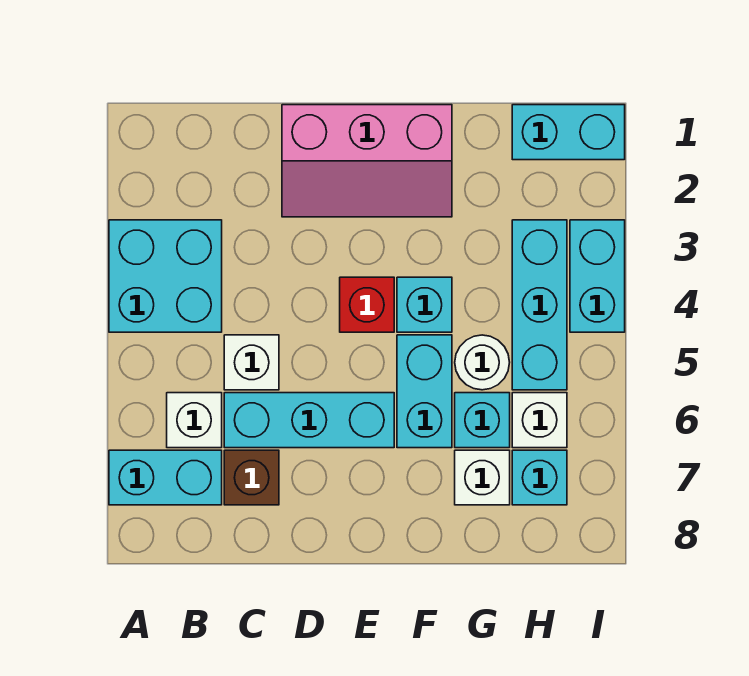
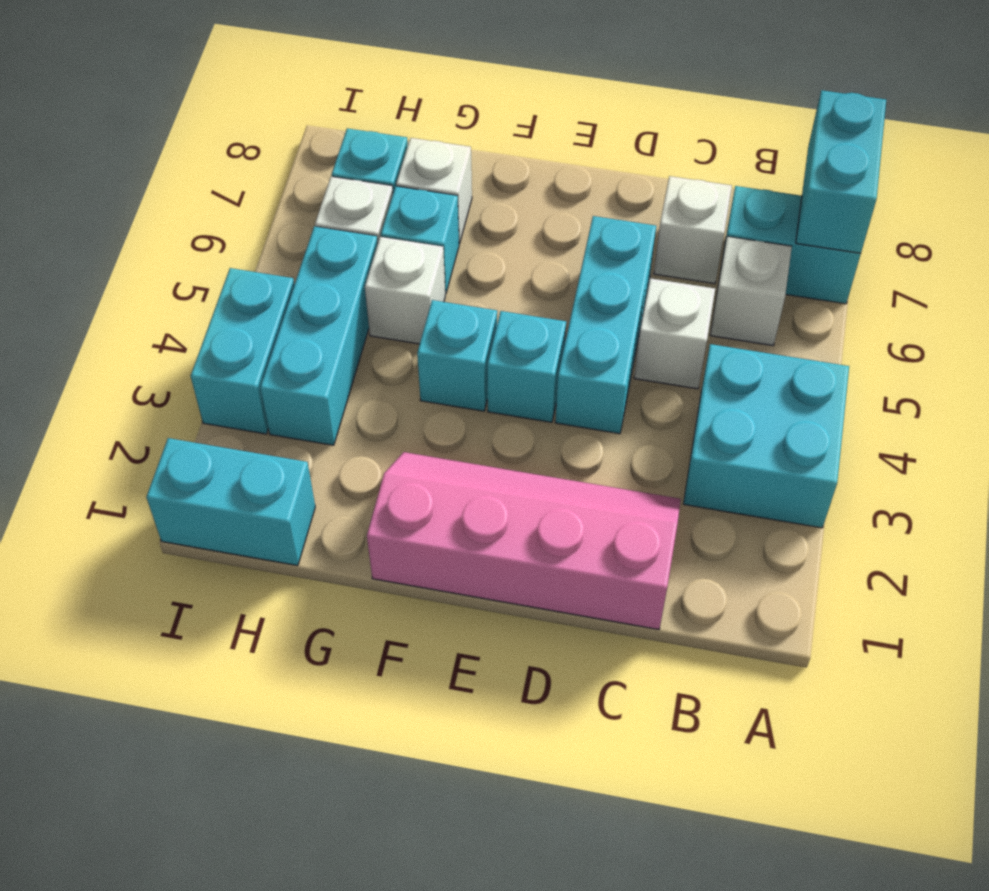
cyan brick C6:E6 level 1 -> cyan brick D4:D6 level 1
brown brick C7 level 1 -> white brick C7 level 1
pink slope D1:F2 level 1 top 1 -> pink slope C1:F2 level 1 top 1
red brick E4 level 1 -> cyan brick E4 level 1
cyan brick F5:F6 level 1 -> cyan brick A7:A8 level 2
white round brick G5 level 1 -> white brick G5 level 1

